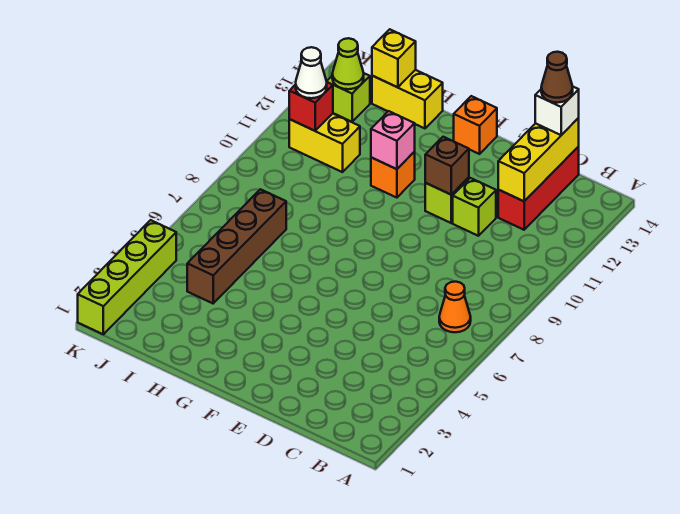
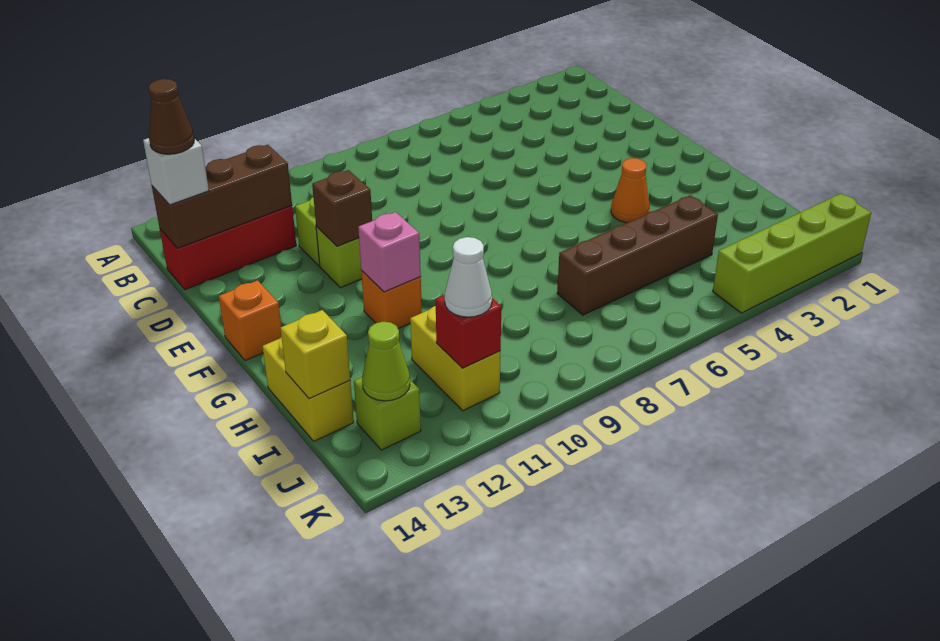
orange cone B7 level 1 -> orange cone G4 level 1
yellow brick C12:C14 level 2 -> brown brick C12:C14 level 2

